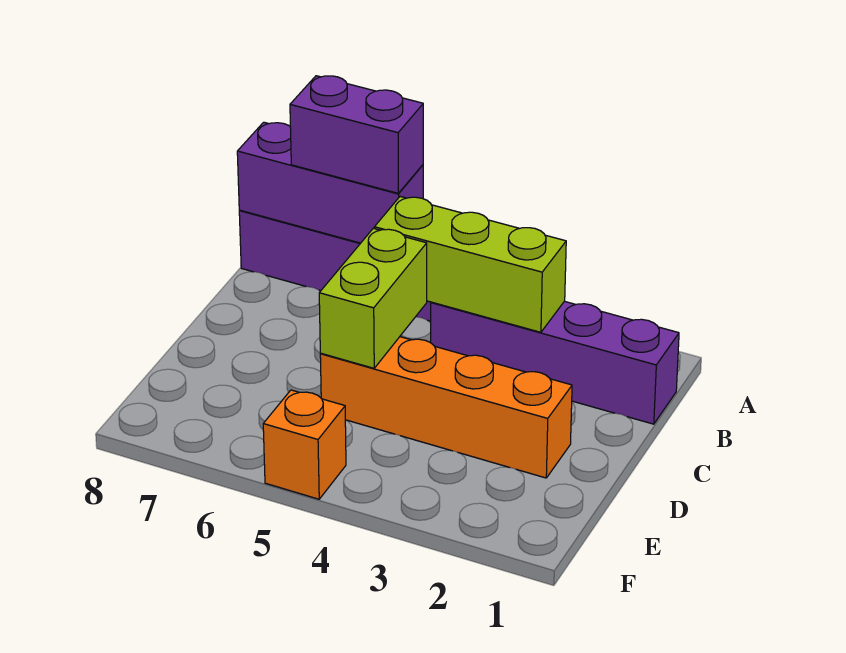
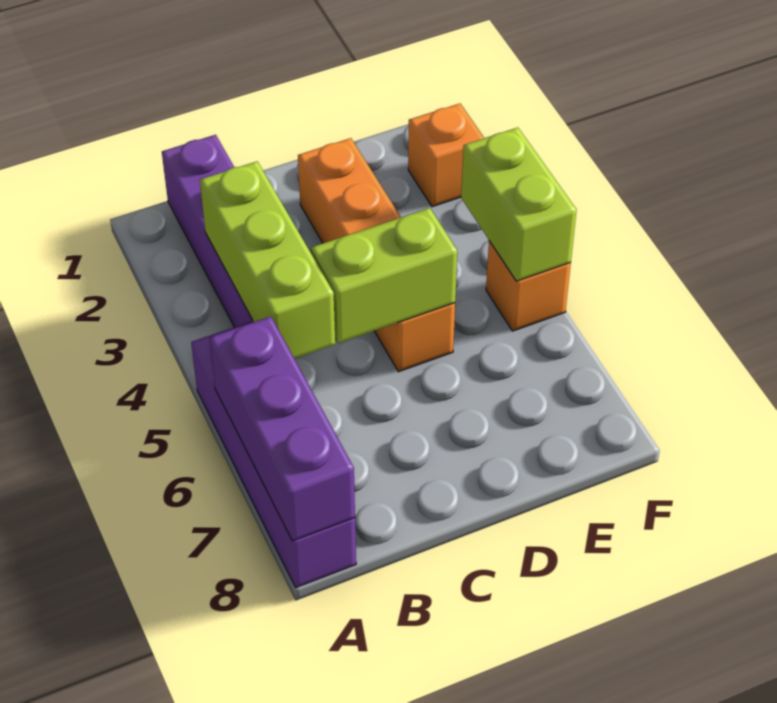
purple brick A6:A7 level 3 -> none
none -> orange brick F2 level 1
none -> lime brick F4:F5 level 2

